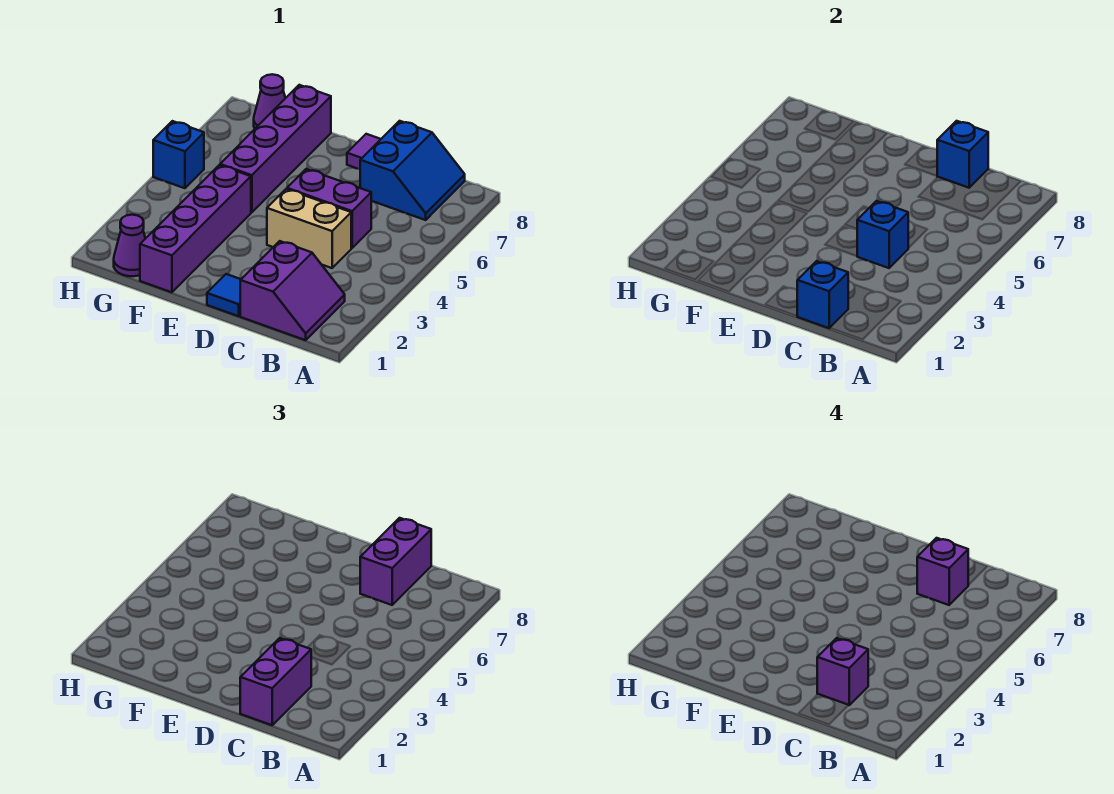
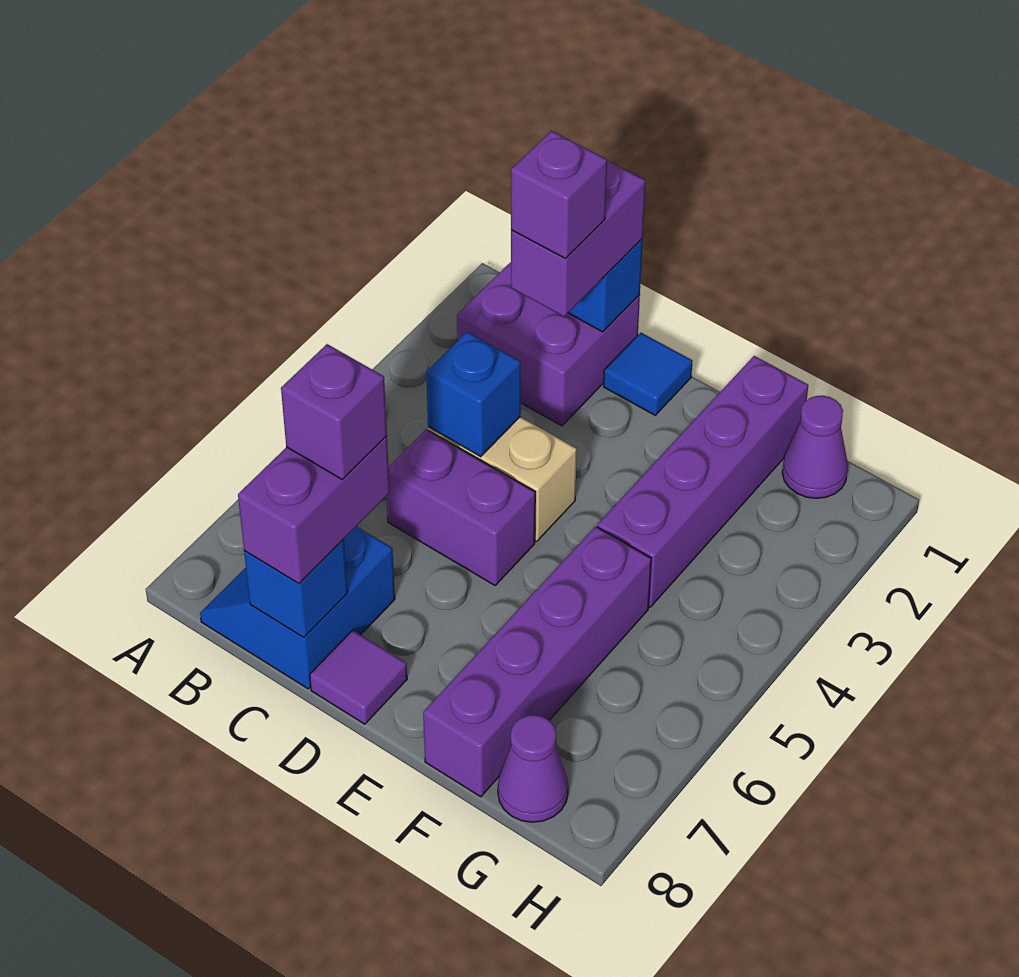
purple slope B1:C2 level 1 top C -> purple brick B1:C2 level 1
blue brick H5 level 1 -> none

